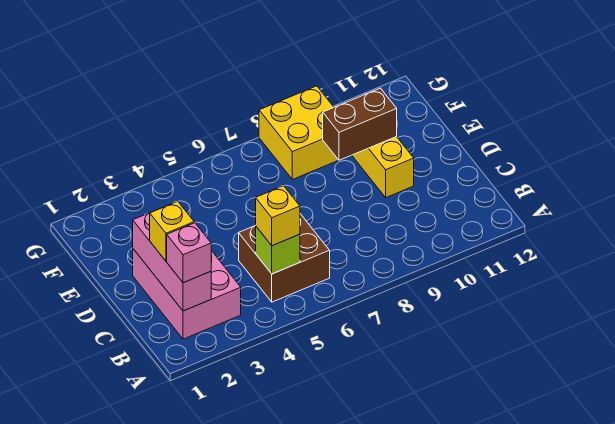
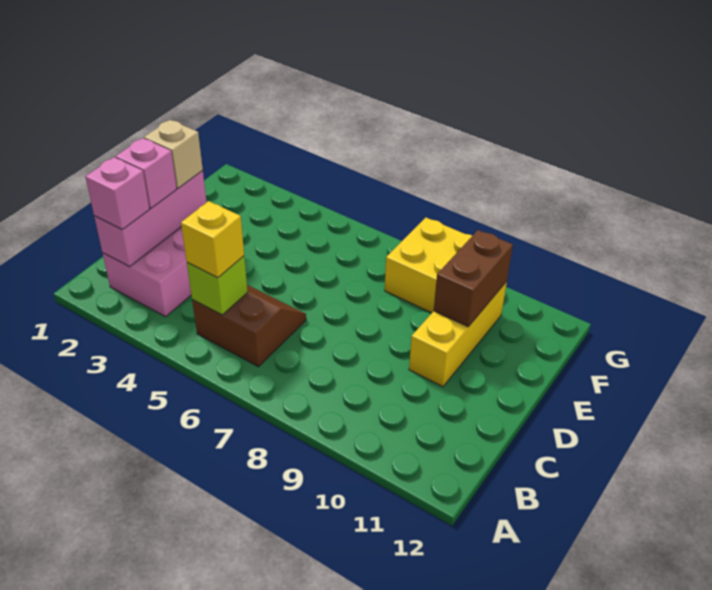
brown brick B5:C6 level 1 -> brown slope B5:C6 level 1 top B
yellow brick C2 level 3 -> pink brick C2 level 3
none -> tan brick D2 level 3
brown brick E9:E10 level 2 -> brown brick E10:F10 level 2

